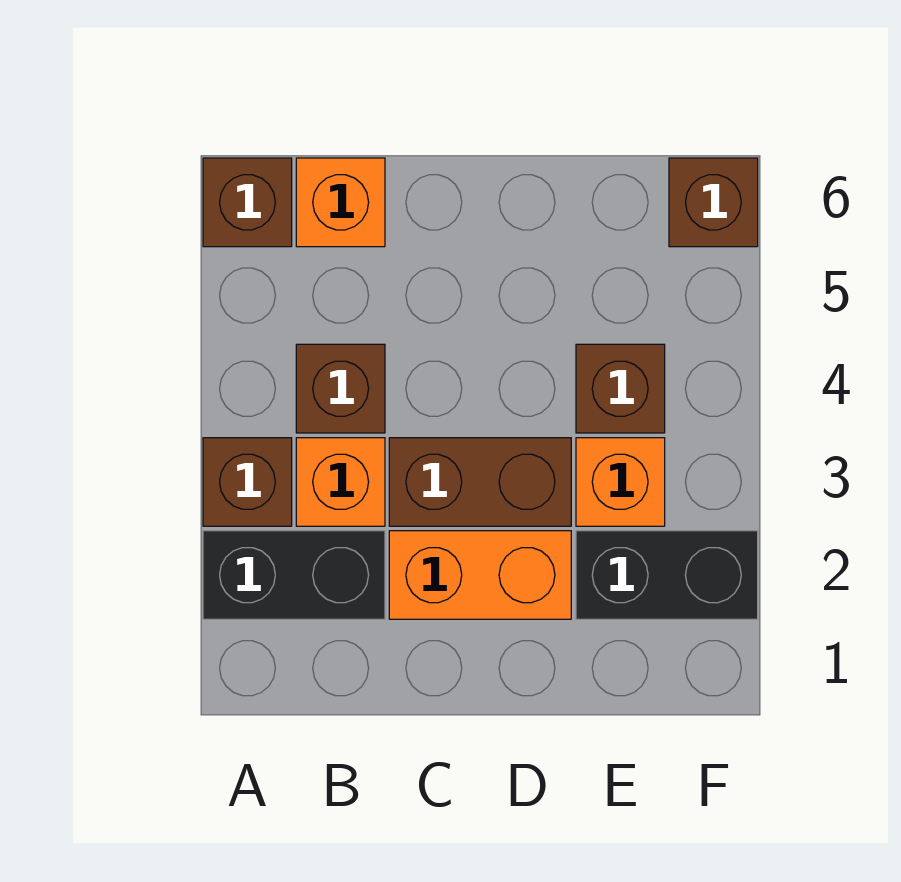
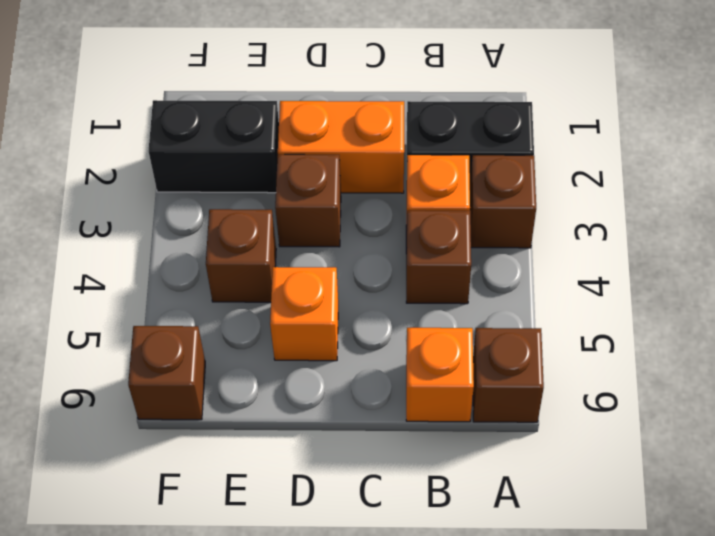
brown brick C3:D3 level 1 -> brown brick D3 level 1
orange brick E3 level 1 -> orange brick D5 level 1

